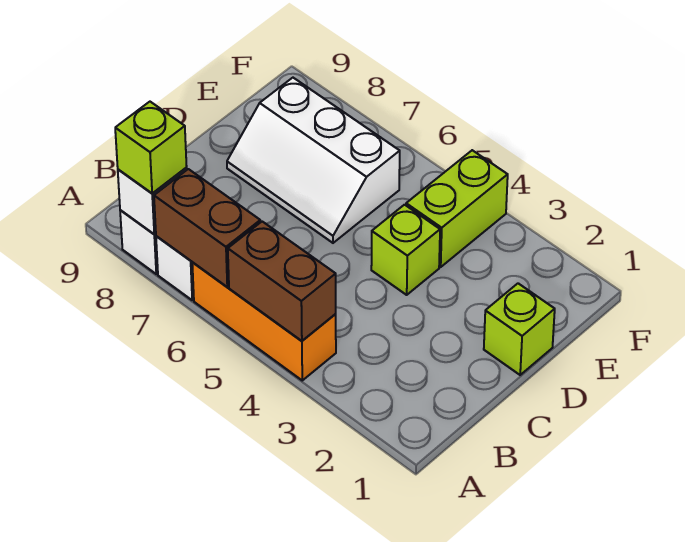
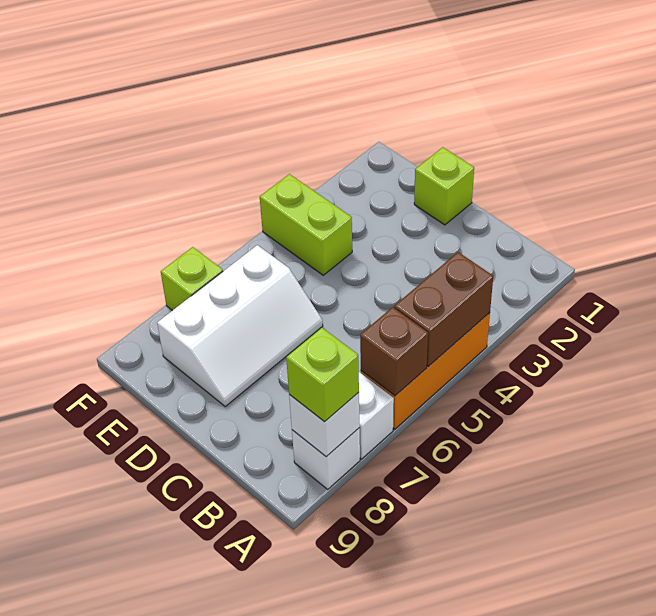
brown brick A6:A7 level 2 -> brown brick A6 level 2
lime brick D4 level 1 -> lime brick F7 level 1

